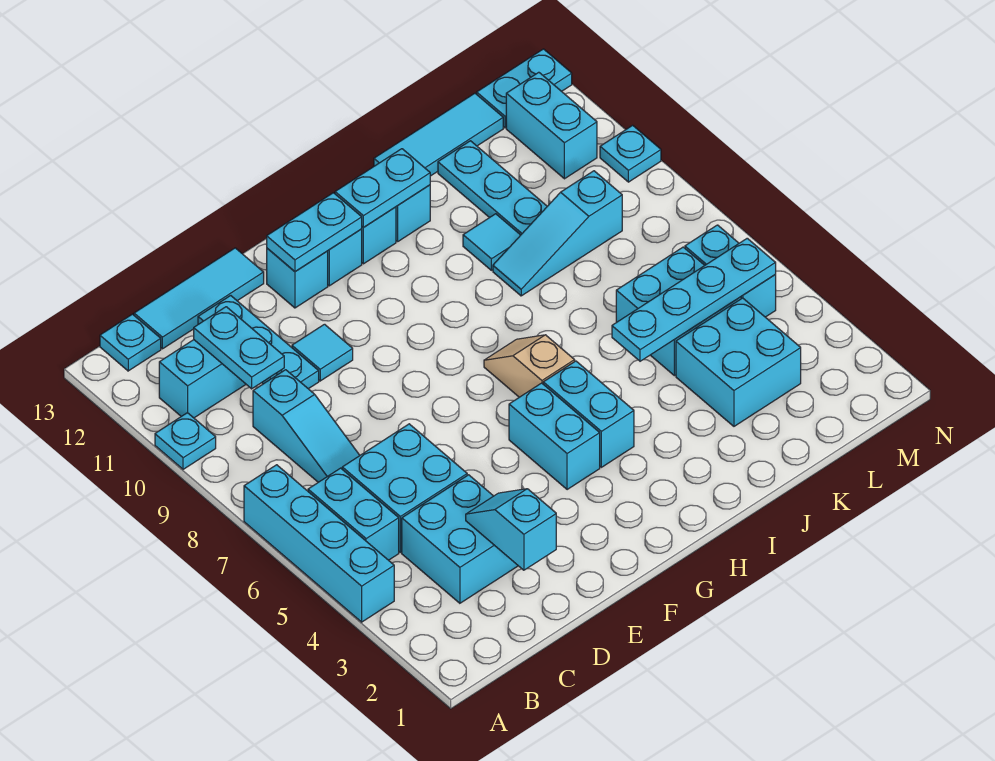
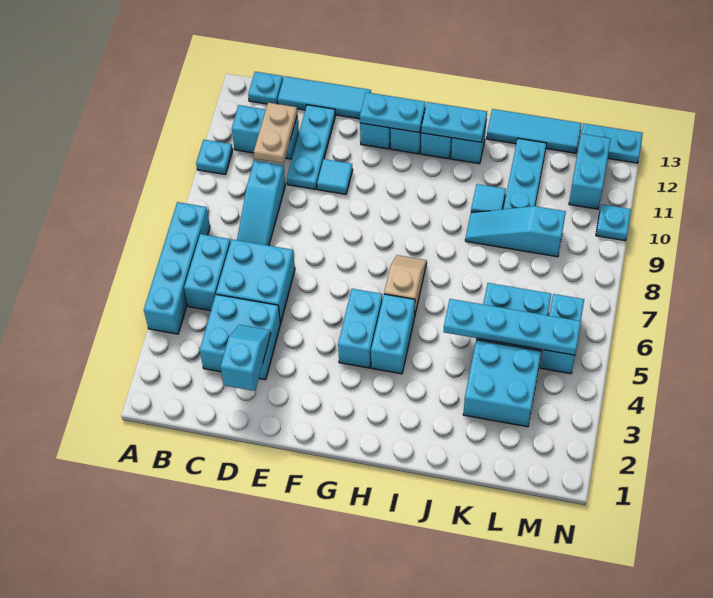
cyan plate C10:C11 level 2 -> tan plate C10:C11 level 2

